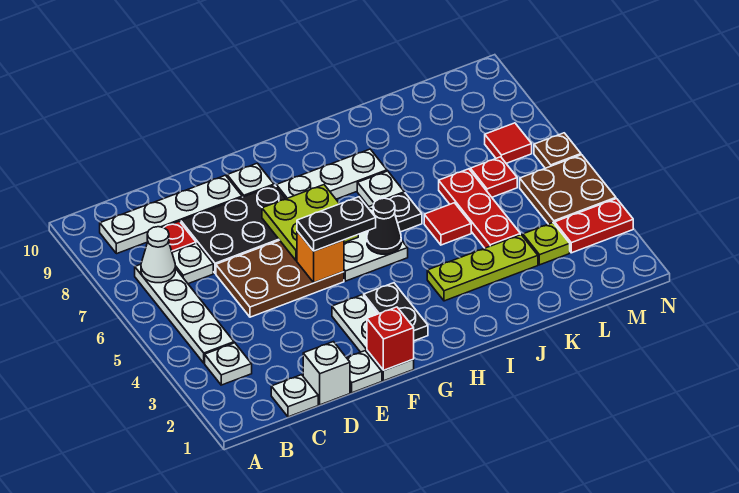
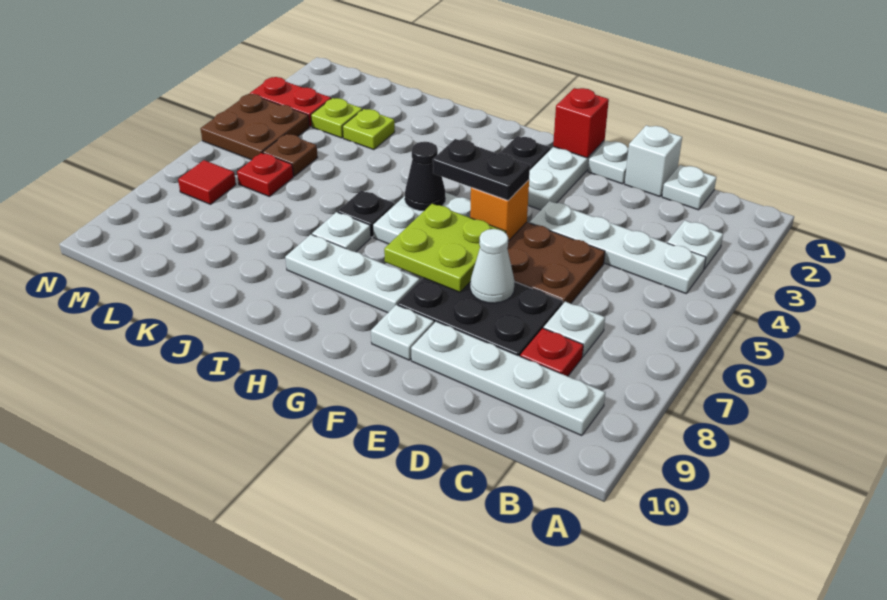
white plate B4:B7 level 1 -> white plate B4:E4 level 1
white cone B7 level 2 -> white cone E7 level 2
lime plate I3:K3 level 1 -> lime plate K3 level 1
red tile J5 level 1 -> none
red plate K4:K6 level 1 -> none
brown plate N6 level 1 -> brown plate L5 level 1

